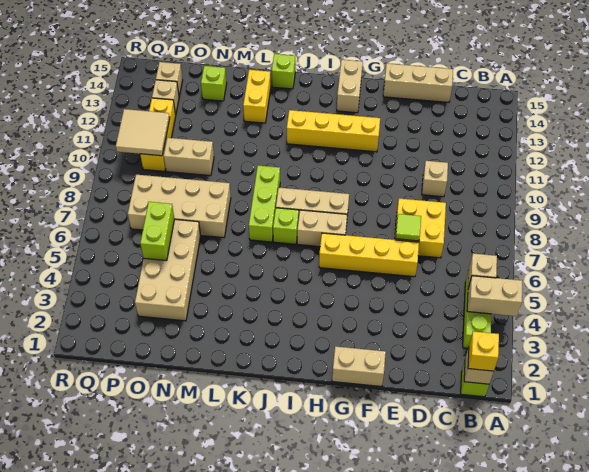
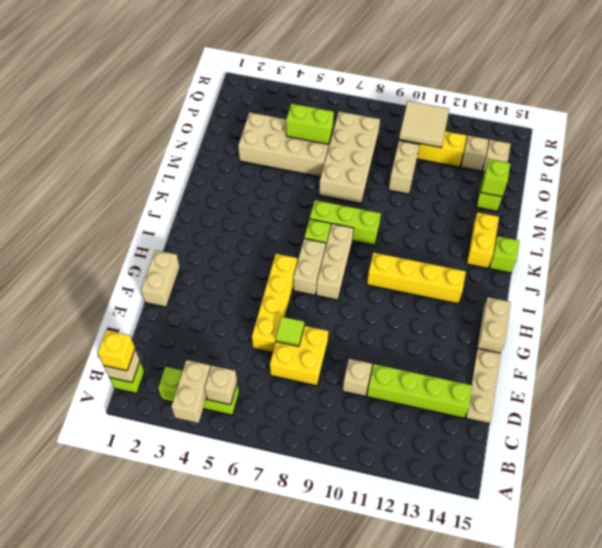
none -> lime brick D11:D14 level 1
tan brick D15:F15 level 1 -> tan plate D15:F15 level 1
yellow brick G12:J12 level 1 -> yellow brick I10:I13 level 1
tan brick H14:H15 level 1 -> tan brick G15:H15 level 1
yellow brick L13:L14 level 1 -> yellow brick K14:L14 level 1
none -> lime brick N14 level 2

